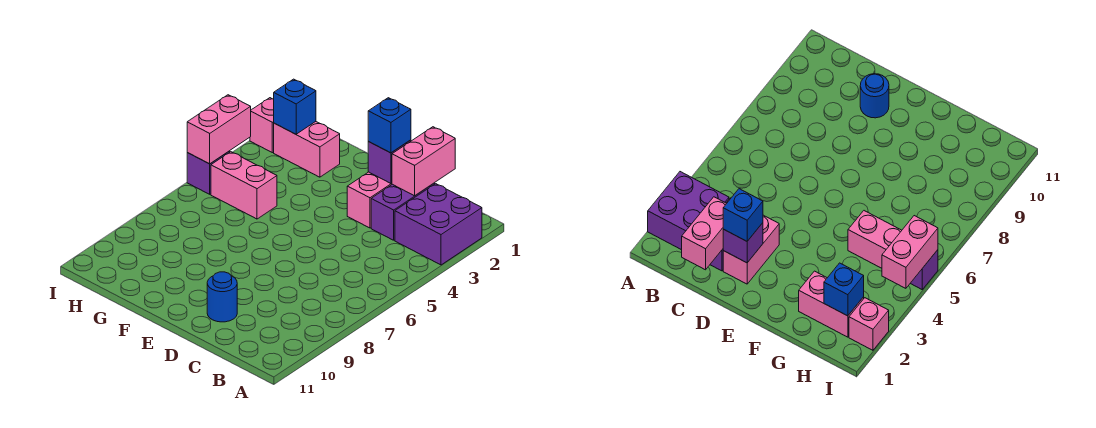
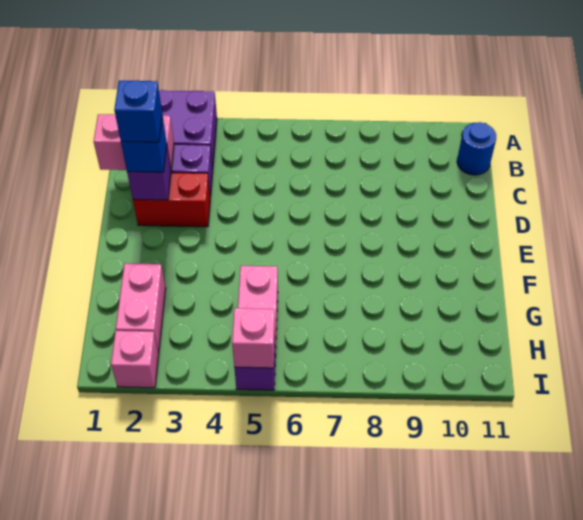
pink brick D2:D3 level 1 -> red brick D2:D3 level 1
blue round brick D10 level 1 -> blue round brick B11 level 1
blue brick H2 level 2 -> blue brick D2 level 4
pink brick I4:I5 level 2 -> pink brick I5 level 2

